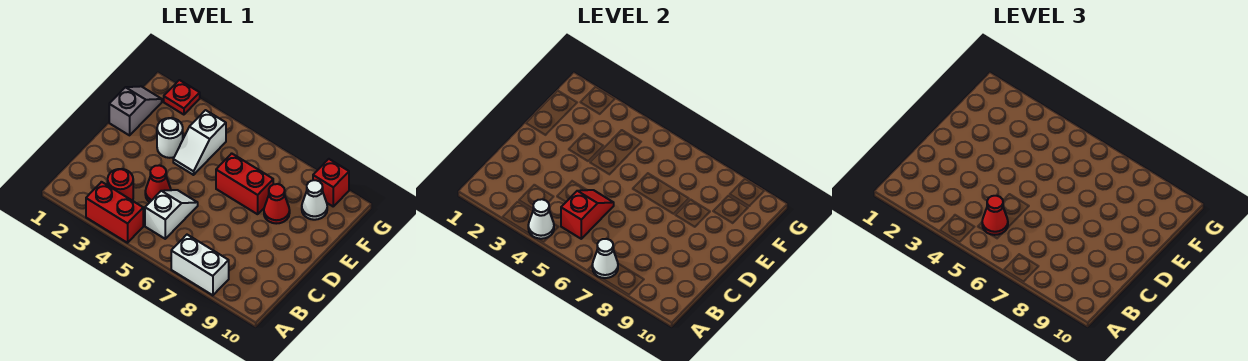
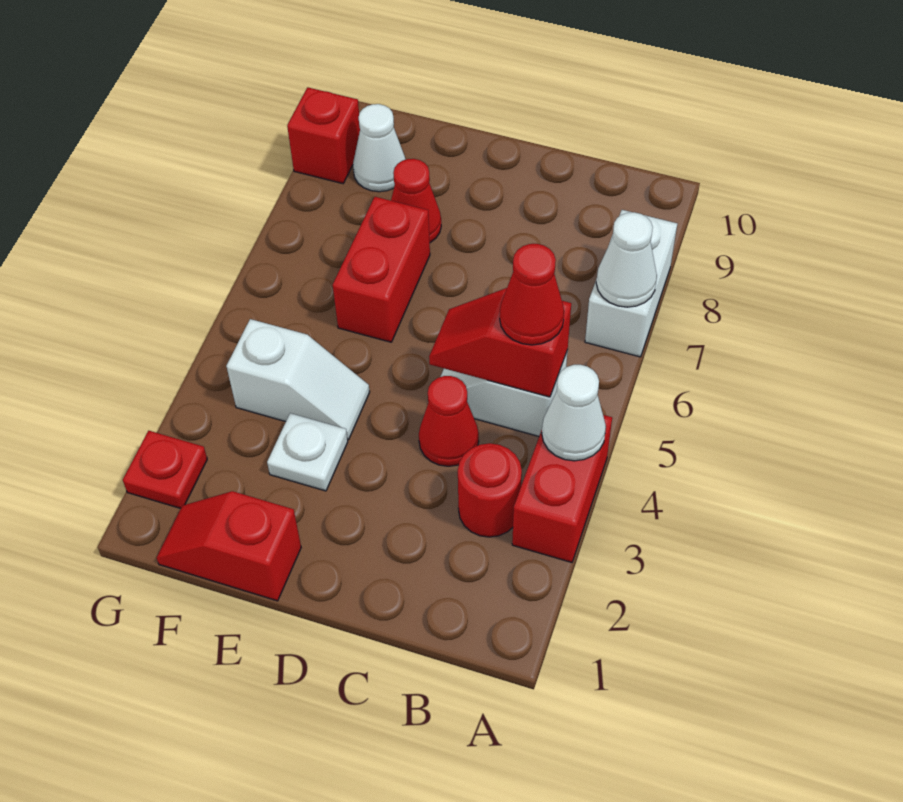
grey slope E1:F1 level 1 top E -> red slope E1:F1 level 1 top E
white round brick E3 level 1 -> white plate E3 level 1

